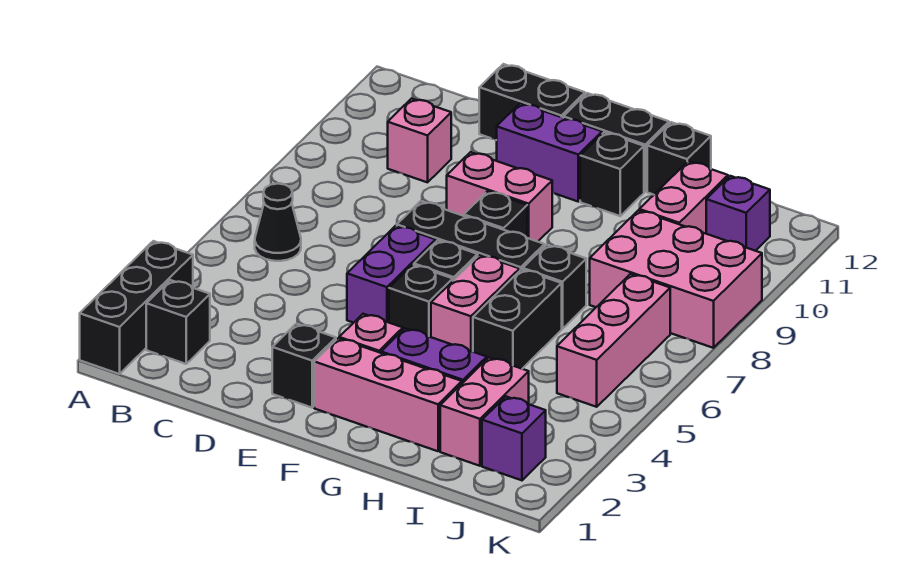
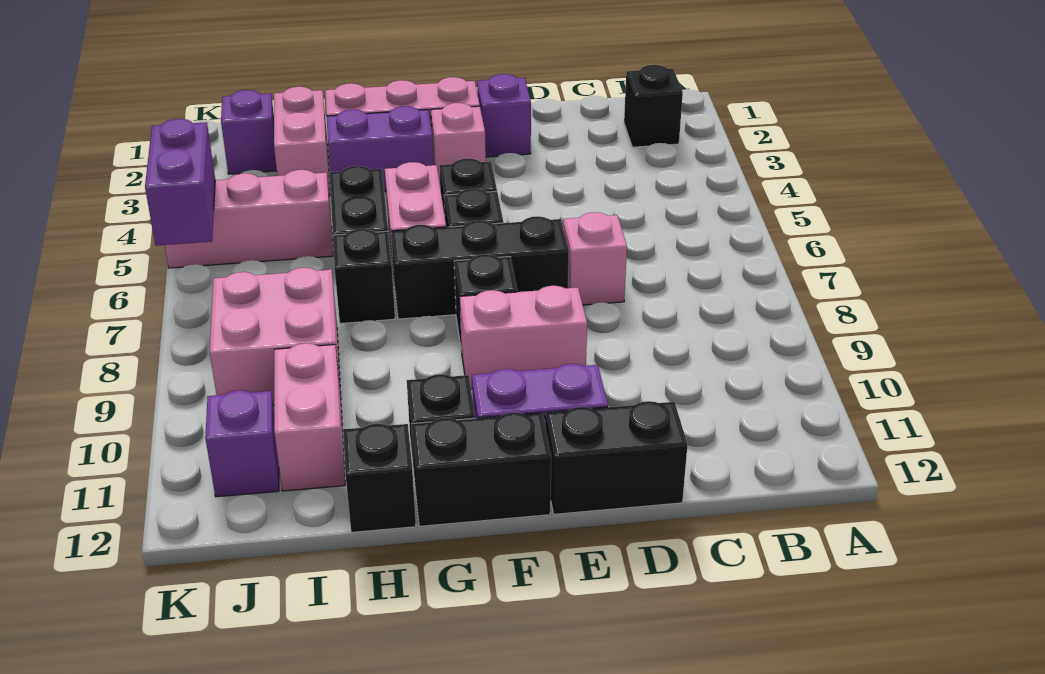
black brick A1:A3 level 1 -> none
black cone B6 level 1 -> none
pink brick C10 level 1 -> pink brick D7 level 1
black brick E2 level 1 -> purple brick E2 level 1
purple brick E5:E6 level 1 -> purple brick K5:K6 level 2
pink brick I8:K9 level 1 -> pink brick I8:J9 level 1
pink brick J5:J7 level 1 -> pink brick I5:K5 level 1

